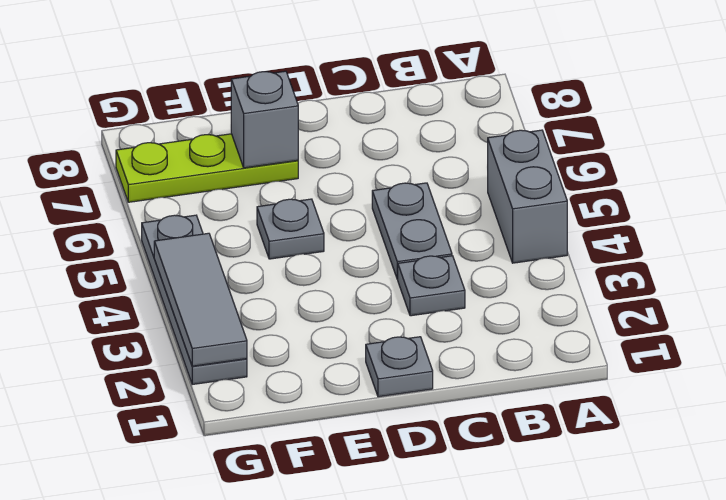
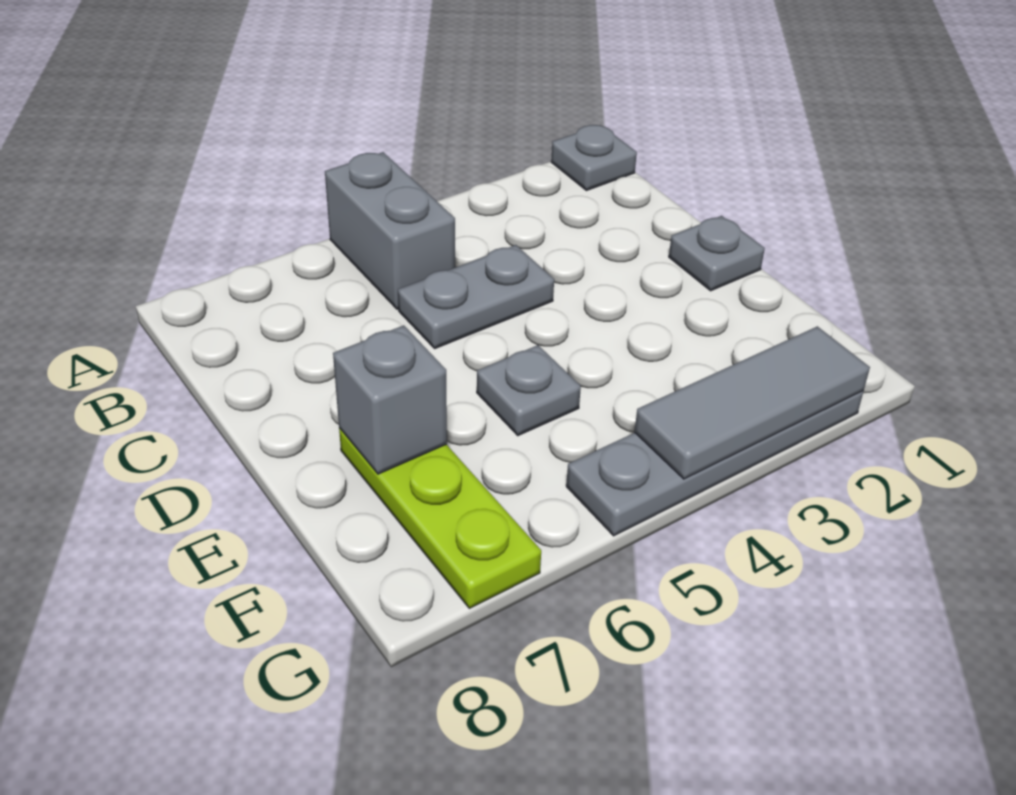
grey brick A4:A5 level 1 -> grey brick A5:B5 level 1
grey plate C3 level 1 -> grey plate A1 level 1

